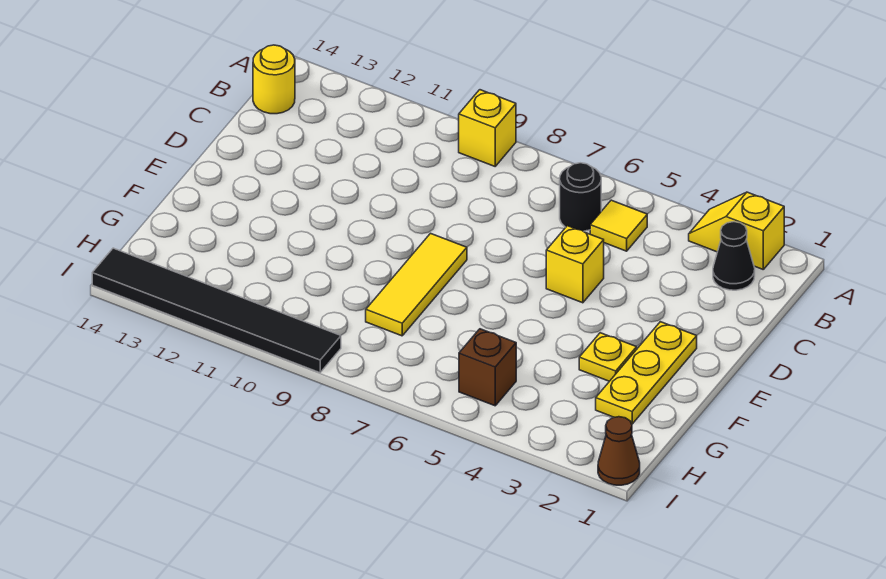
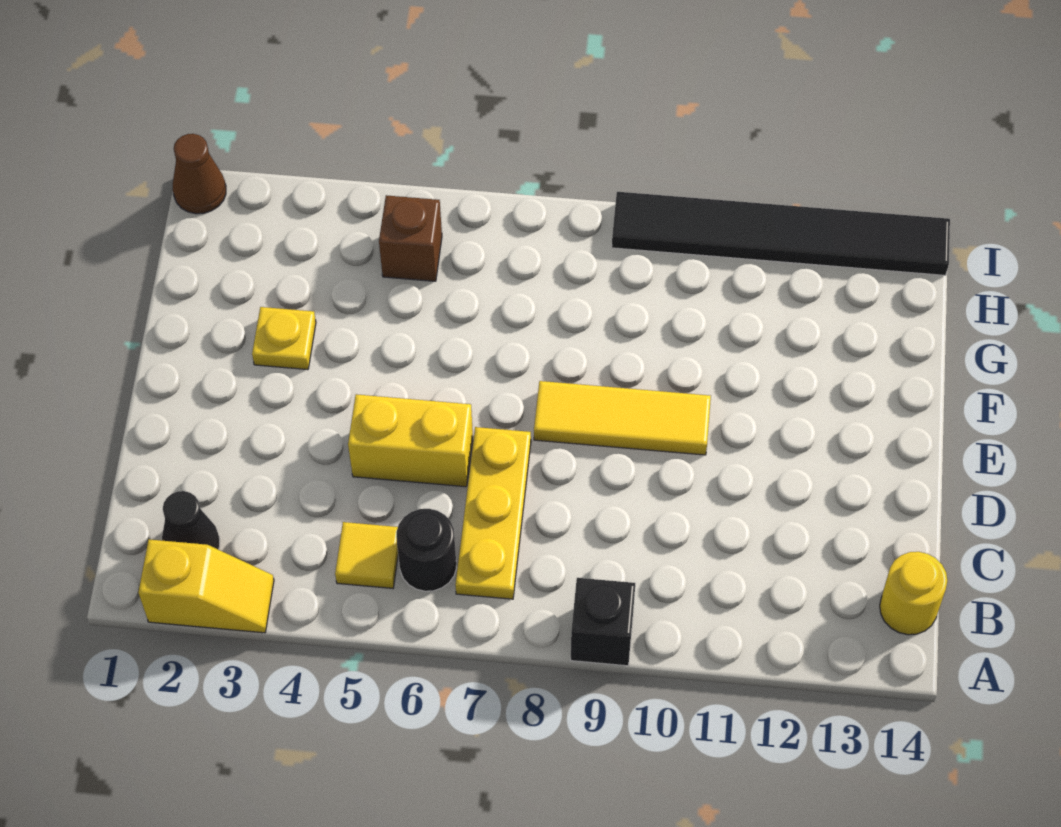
yellow brick A9 level 1 -> black brick A9 level 1
yellow brick D5 level 1 -> yellow brick D5:D6 level 1
yellow plate E2:G2 level 1 -> yellow plate B7:D7 level 1
yellow tile E8:G8 level 1 -> yellow tile E8:E10 level 1

